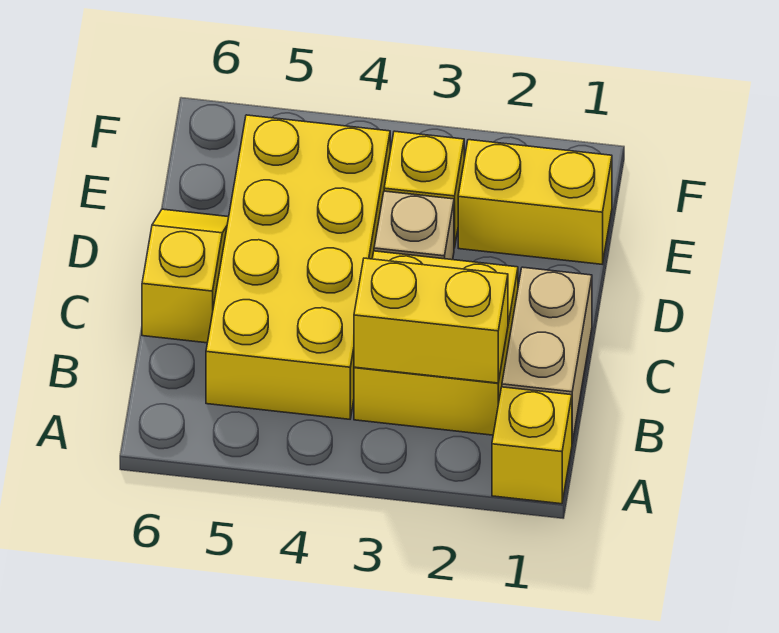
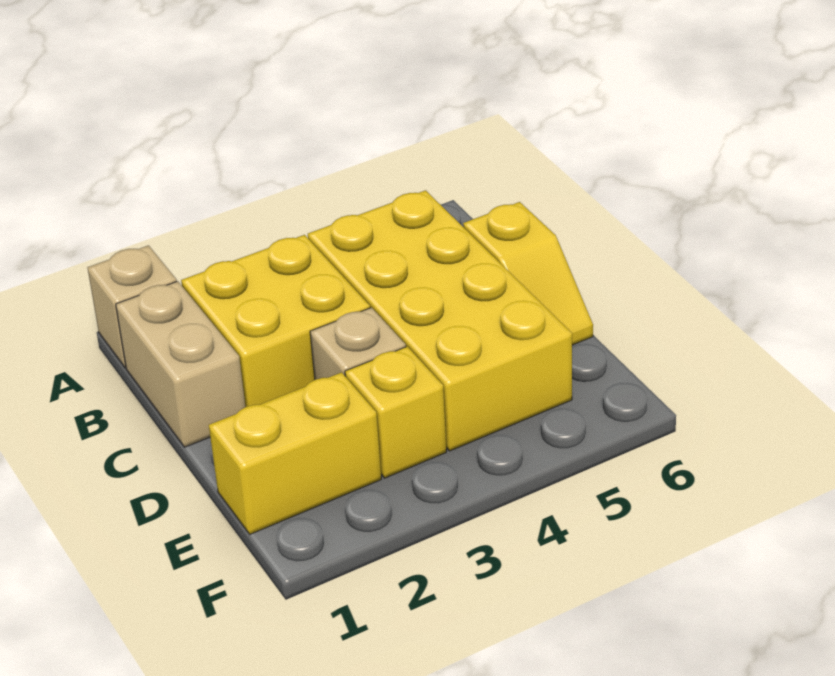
yellow brick A1 level 1 -> tan brick A1 level 1
yellow brick B2:B3 level 2 -> none

